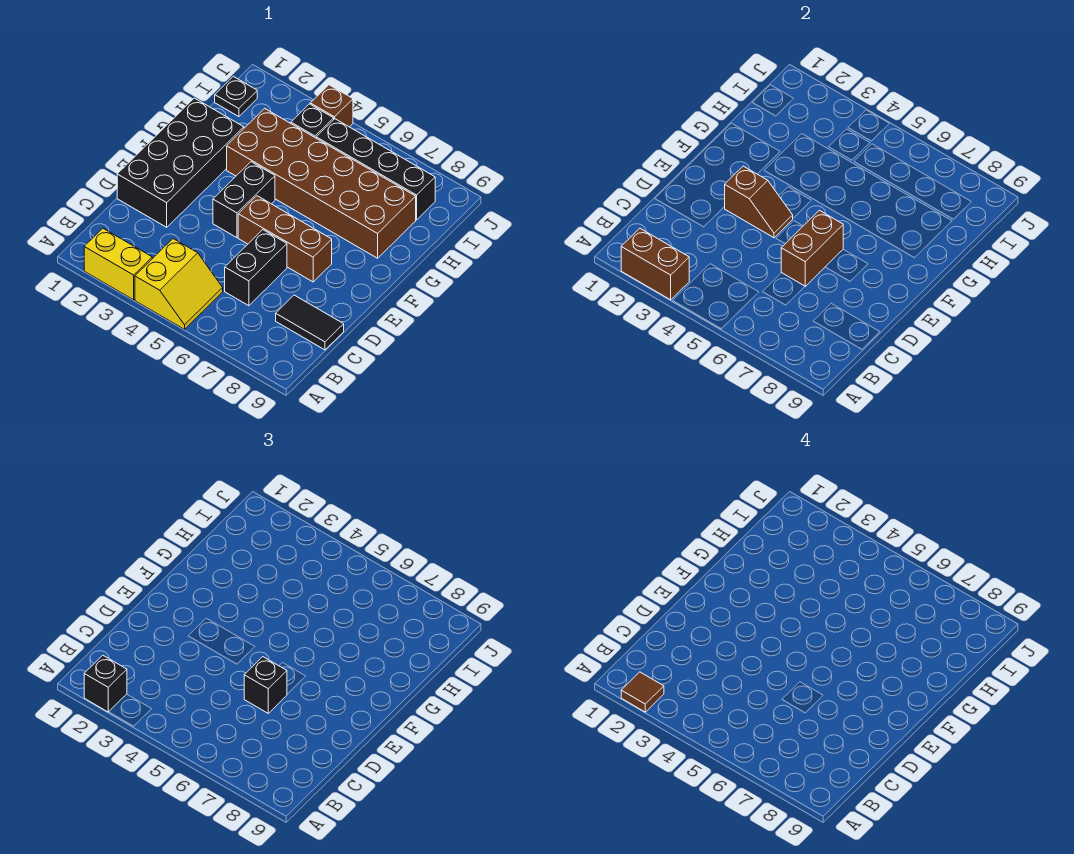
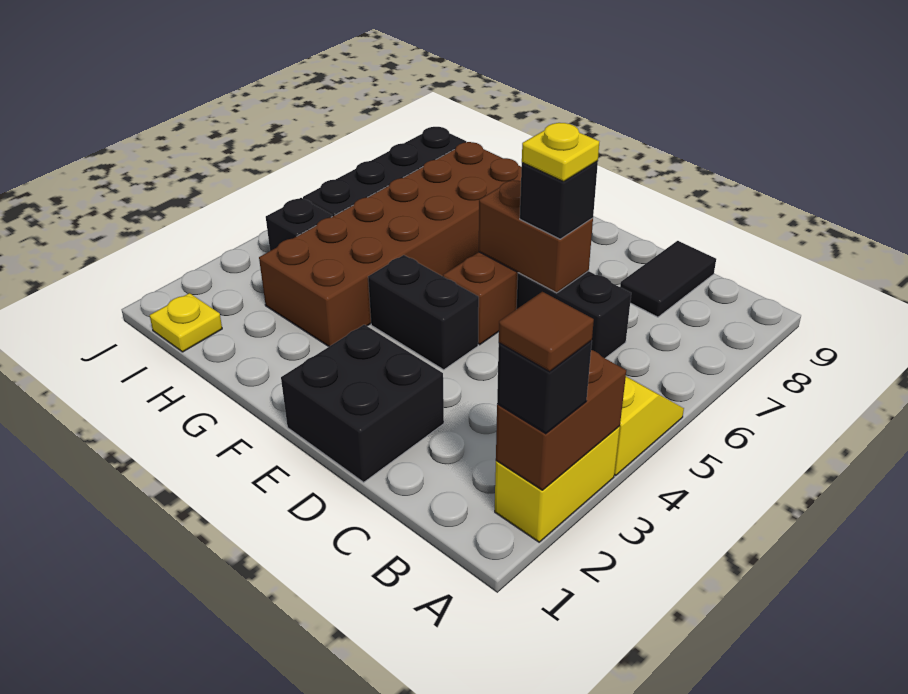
black brick D1:G2 level 1 -> black brick D1:E2 level 1
none -> yellow plate D6 level 4
brown slope E3:E4 level 2 top 3 -> none
black plate I1 level 1 -> yellow plate I1 level 1
brown brick J4 level 1 -> none

